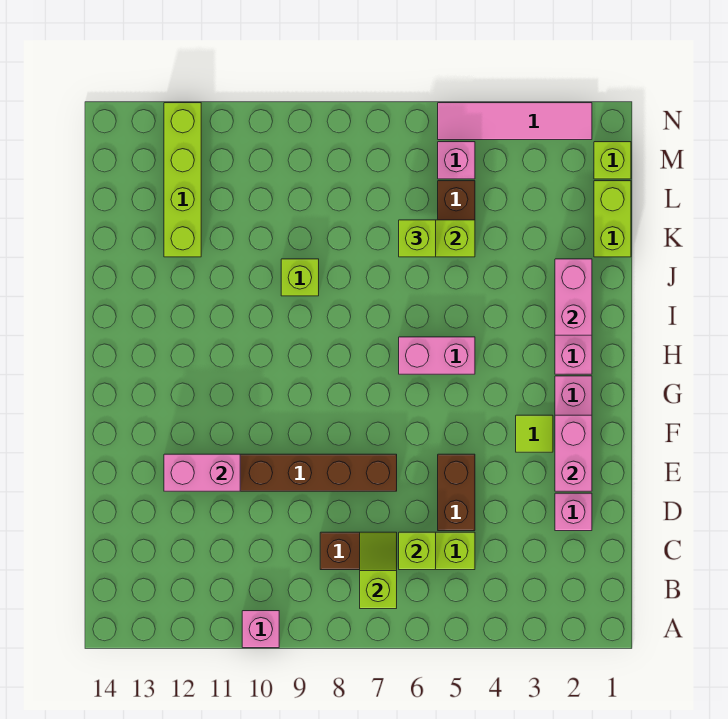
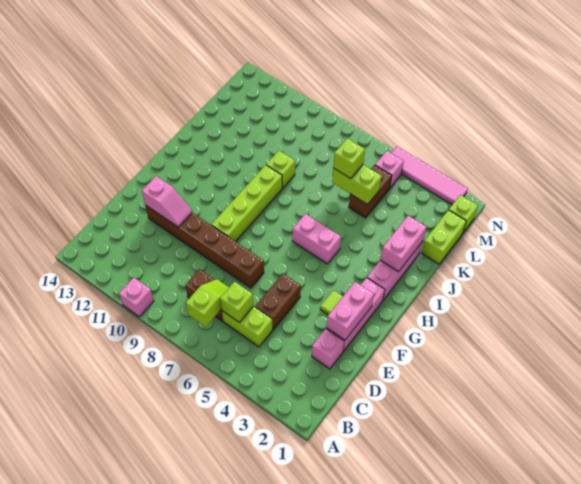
pink brick E11:E12 level 2 -> pink slope E11:E12 level 2 top 12
lime brick K12:N12 level 1 -> lime brick F9:I9 level 1

